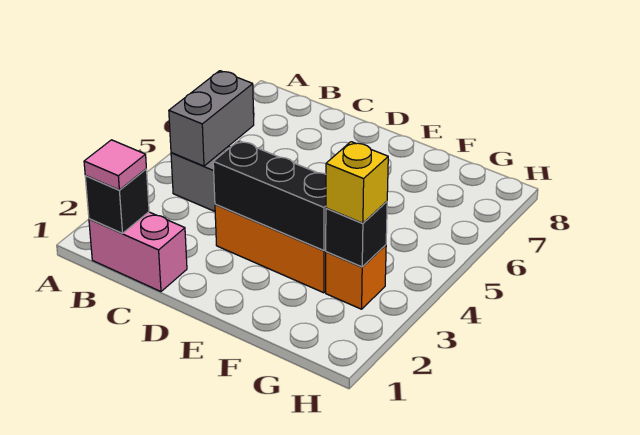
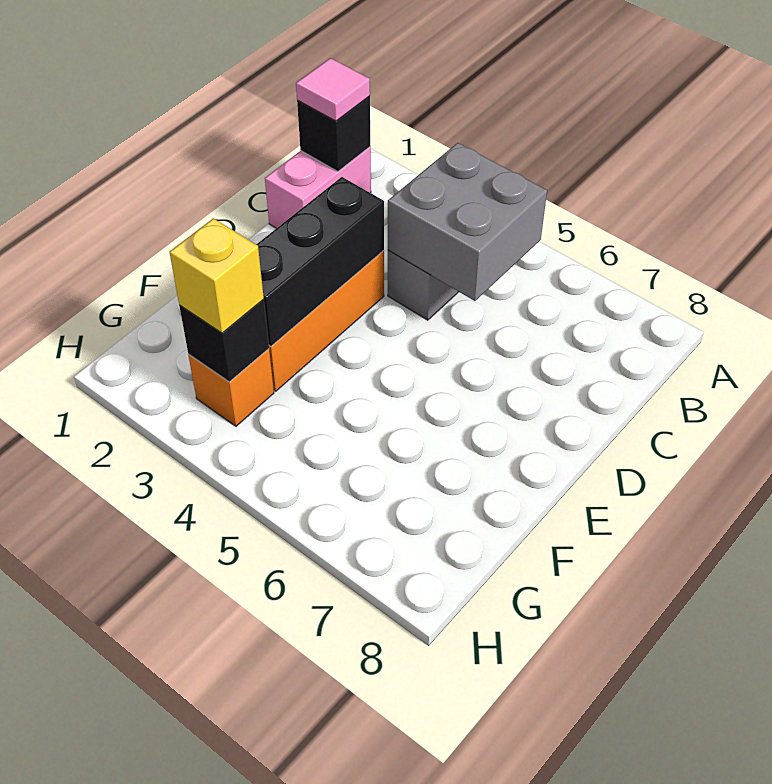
grey brick B4:B5 level 2 -> grey brick B4:C5 level 2

